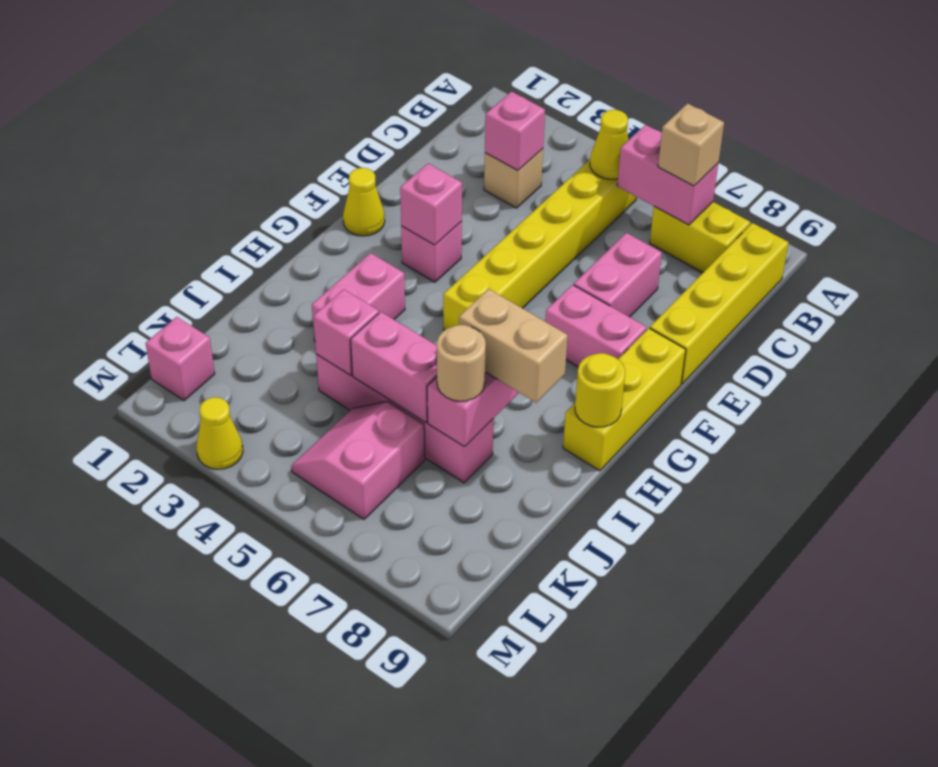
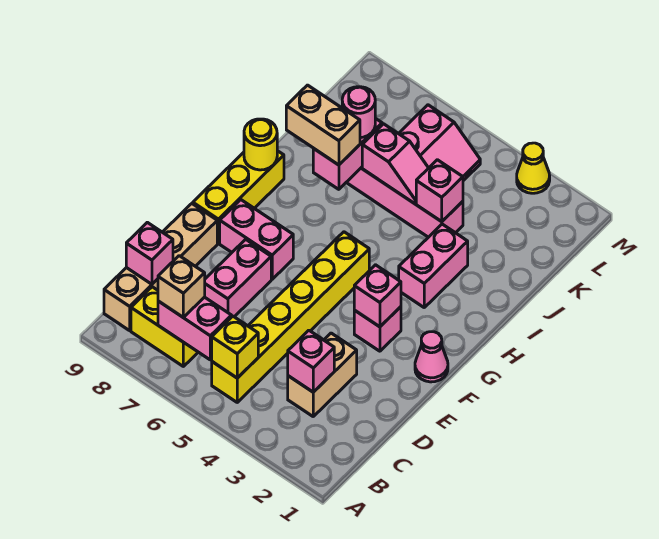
yellow cone B5 level 2 -> yellow brick B5 level 2
yellow brick B9:E9 level 1 -> tan brick B9:E9 level 1
tan brick C3 level 1 -> tan brick C3:D3 level 1
yellow cone F1 level 1 -> pink cone F1 level 1
pink brick J5:J6 level 2 -> pink slope J5:J6 level 2 top 6
tan round brick J7 level 3 -> pink round brick J7 level 3
pink brick L1 level 1 -> pink brick C9 level 2

